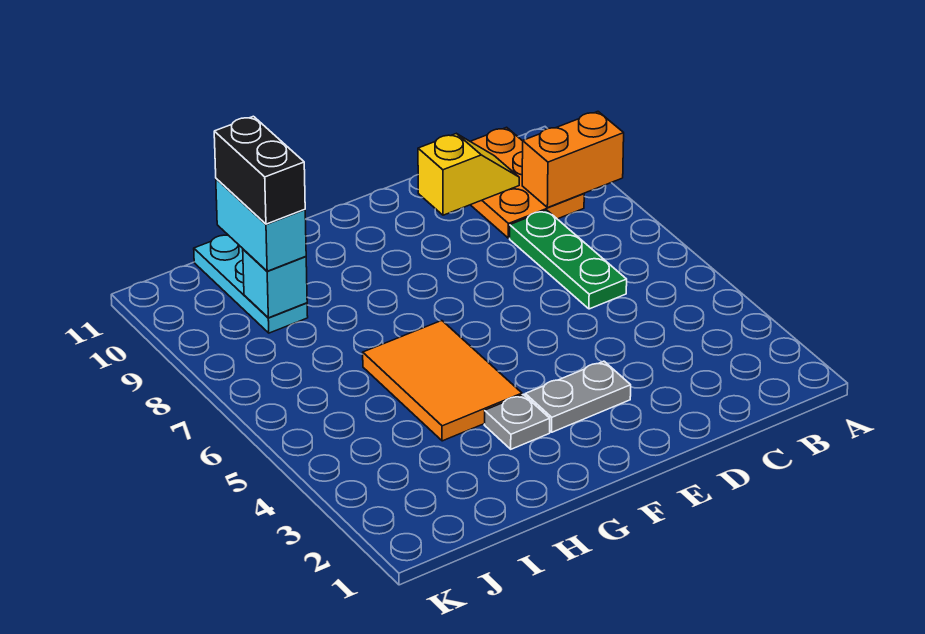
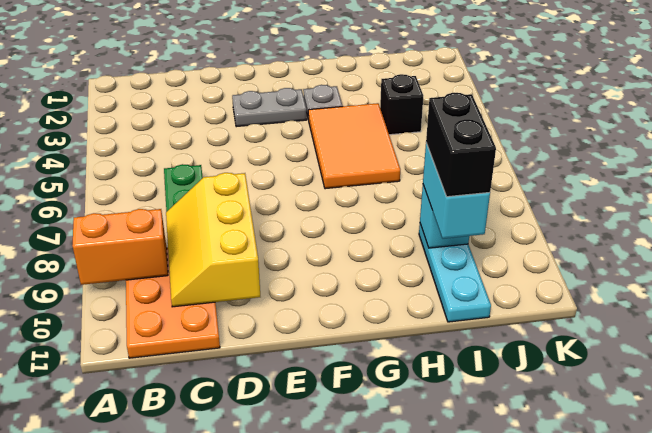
yellow slope C10:D10 level 2 top D -> yellow slope C8:D10 level 2 top D
none -> black brick I4 level 1

